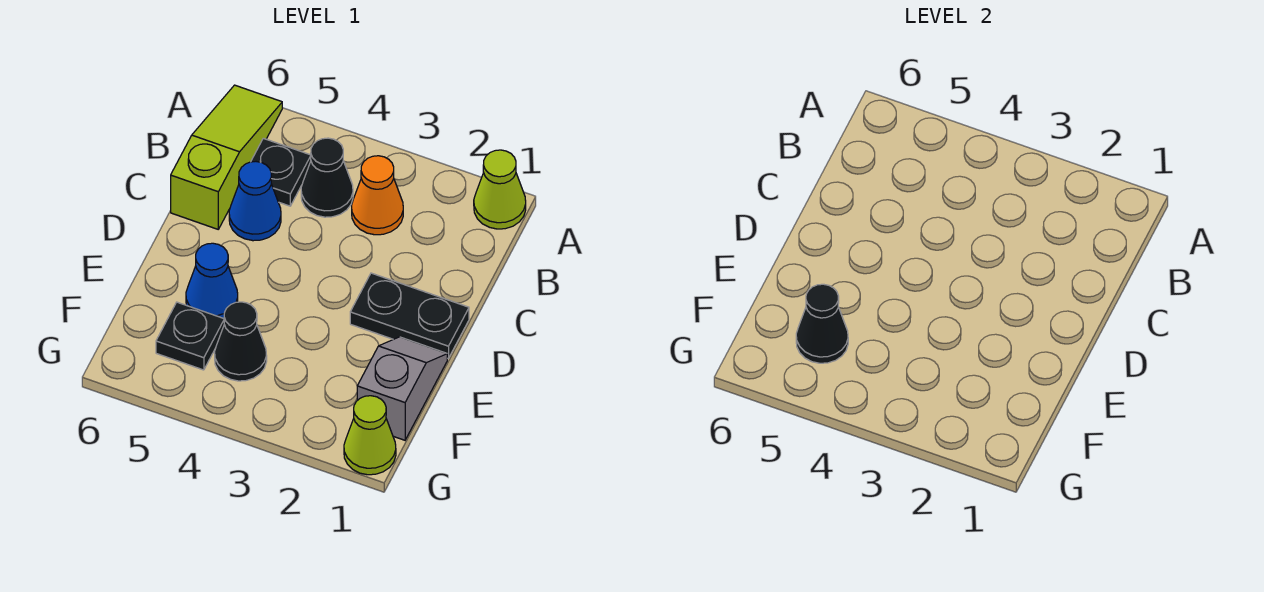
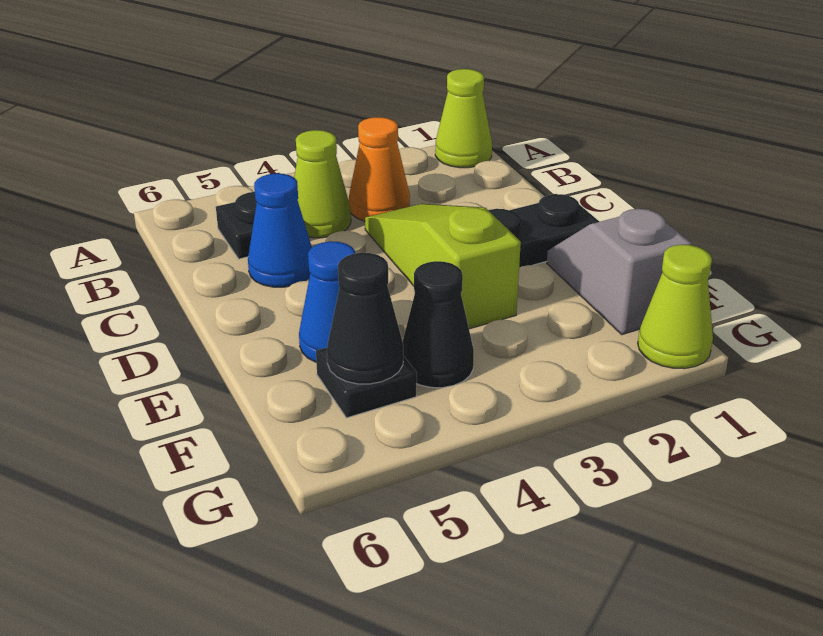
lime slope A6:C6 level 1 top C -> lime slope C3:E3 level 1 top E
black cone B4 level 1 -> lime cone B4 level 1

